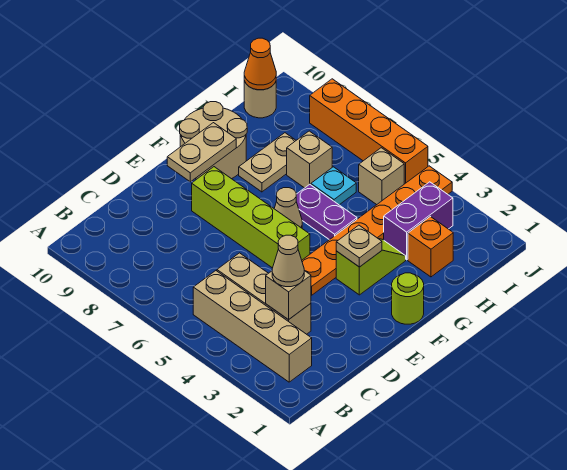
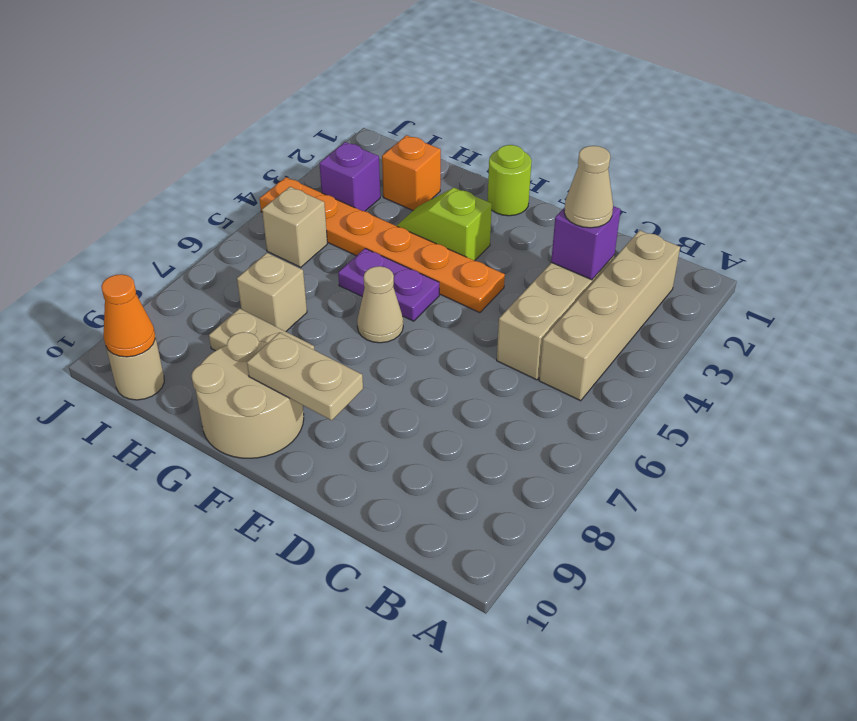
tan brick C3 level 2 -> purple brick C3 level 2
lime brick E5:E8 level 1 -> none
tan plate F3 level 2 -> none
purple plate G5:G6 level 1 -> purple plate F5:G5 level 1
purple brick H3:I3 level 1 -> purple brick I3 level 1
cyan plate H6 level 1 -> none
orange brick J5:J8 level 1 -> none

